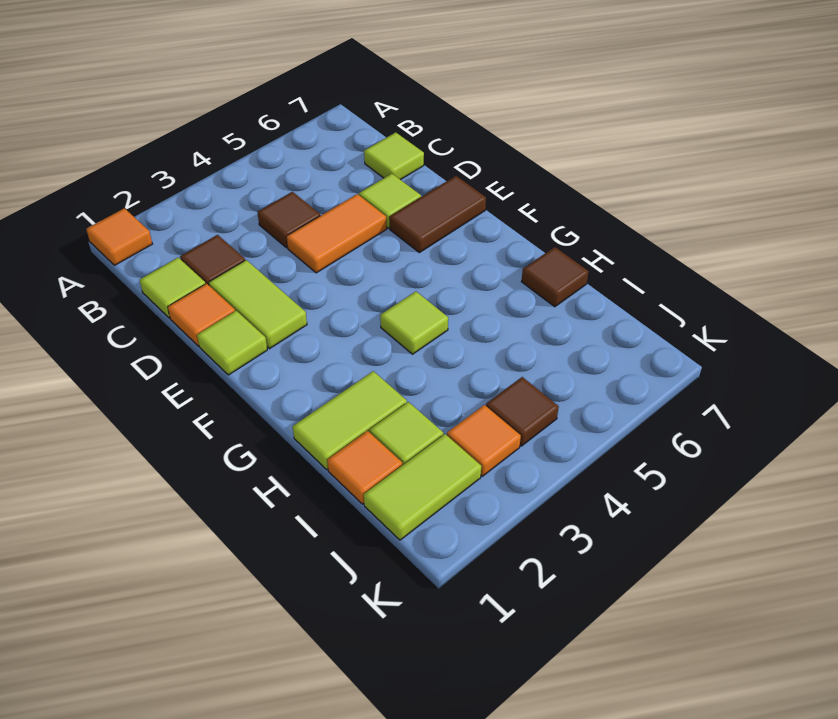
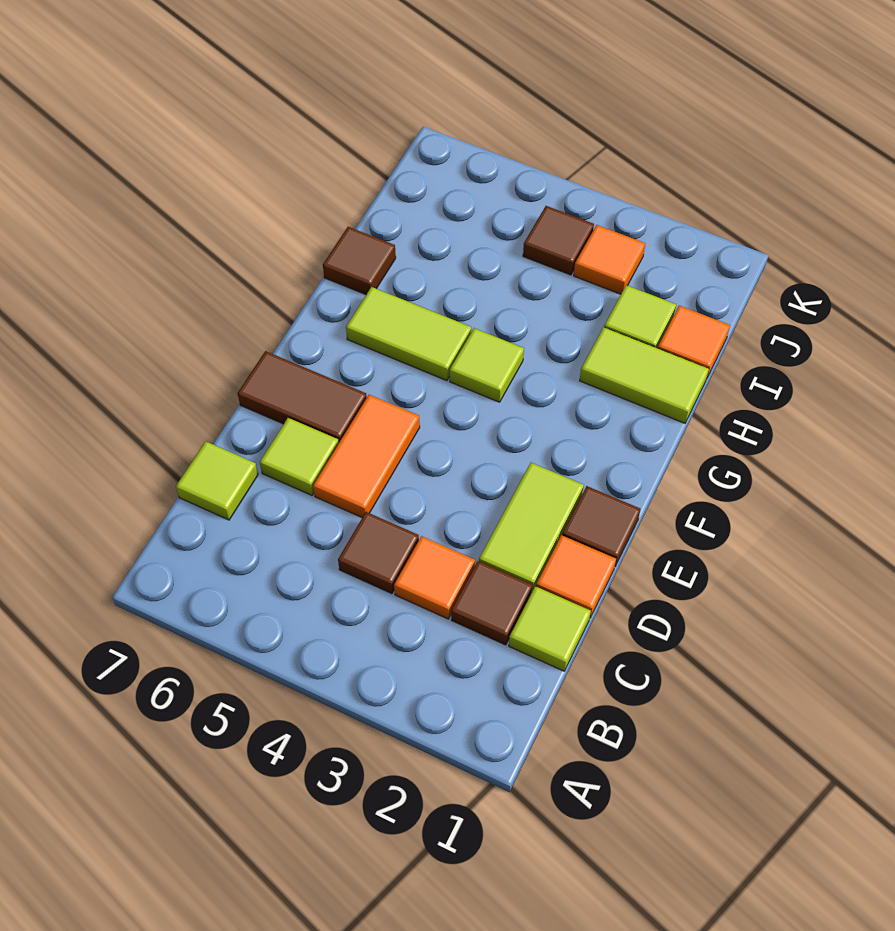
orange tile A1 level 1 -> orange tile C3 level 1
orange tile D4:D5 level 1 -> orange tile D5:E5 level 1
lime tile E1 level 1 -> brown tile E1 level 1
lime tile J1:J2 level 1 -> lime tile G5:G6 level 1

